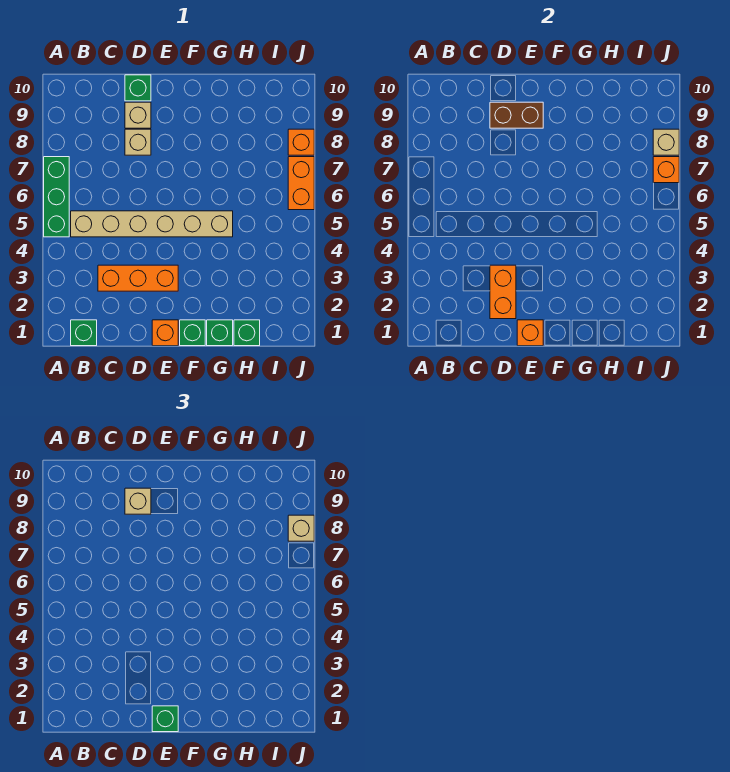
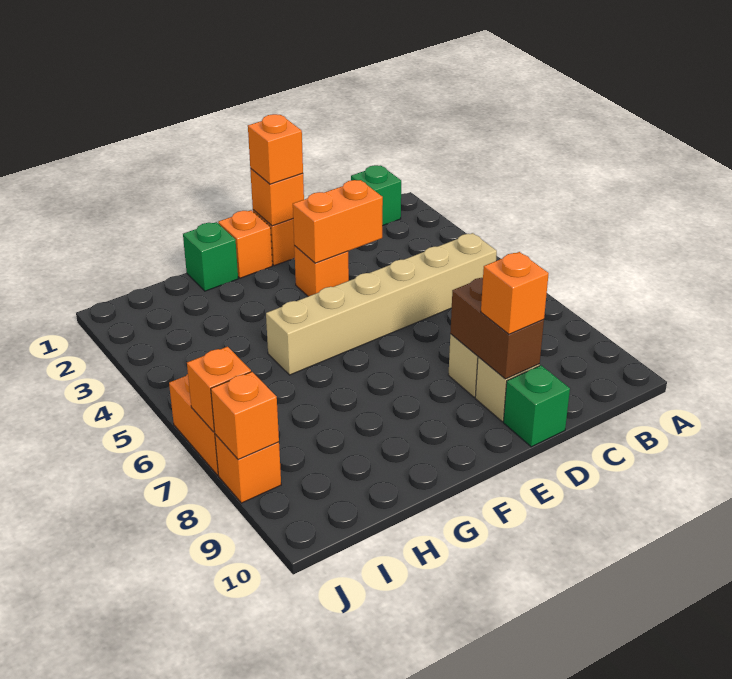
green brick A5:A7 level 1 -> none
orange brick C3:E3 level 1 -> orange brick E3 level 1
orange brick D2:D3 level 2 -> orange brick D3:E3 level 2
brown brick D9:E9 level 2 -> brown brick D8:D9 level 2
tan brick D9 level 3 -> orange brick D9 level 3
green brick E1 level 3 -> orange brick E1 level 3
green brick F1 level 1 -> orange brick F1 level 1
green brick H1 level 1 -> none
tan brick J8 level 2 -> orange brick J8 level 2
tan brick J8 level 3 -> none

